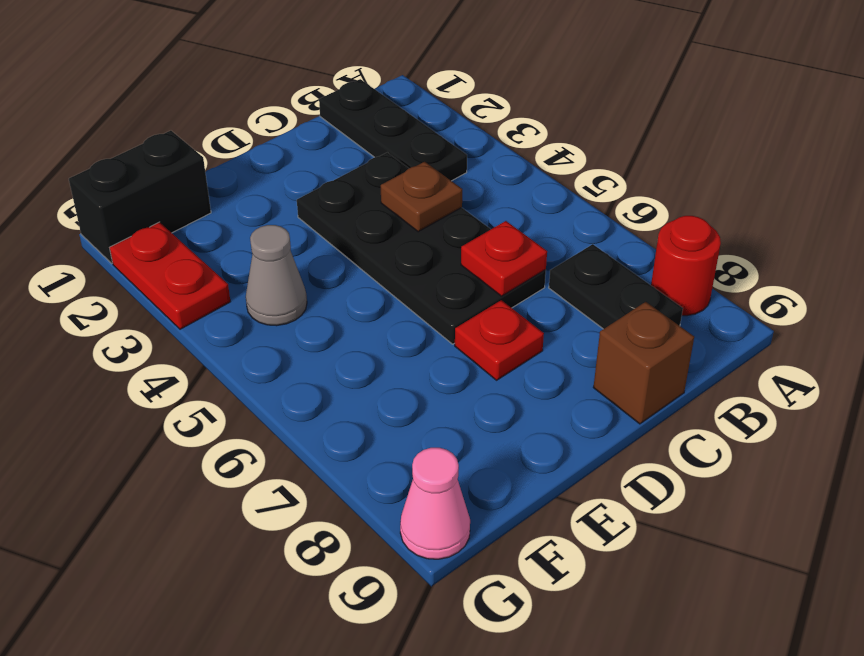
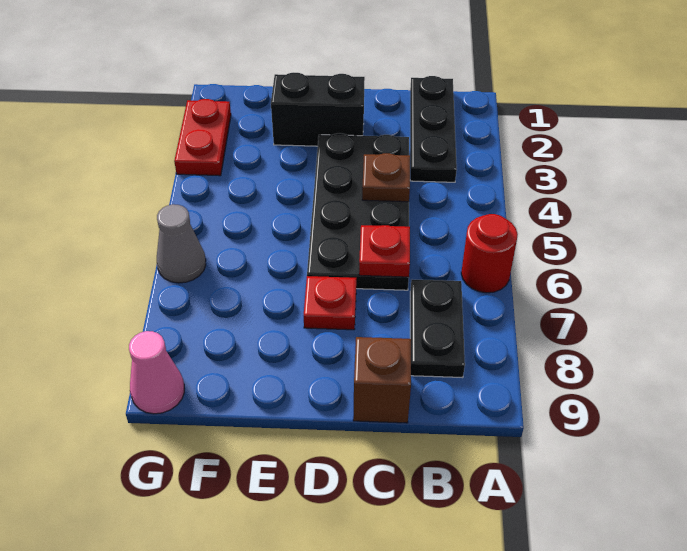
red round brick A8 level 1 -> red round brick A6 level 1
black brick F1:G1 level 1 -> black brick D2:E2 level 1
grey cone F4 level 1 -> grey cone G6 level 1

